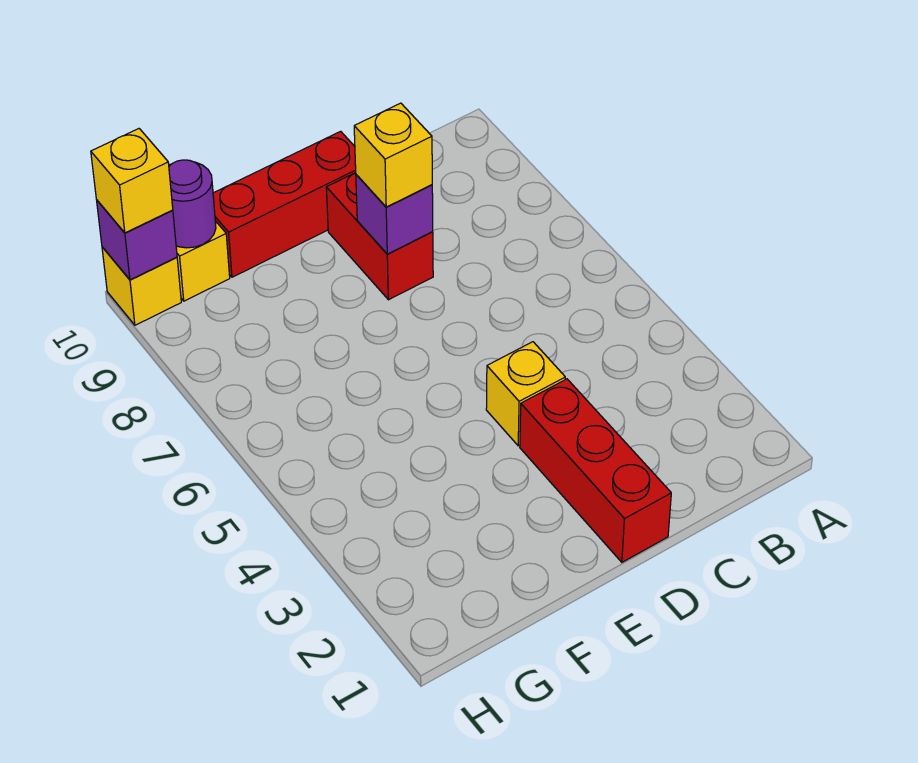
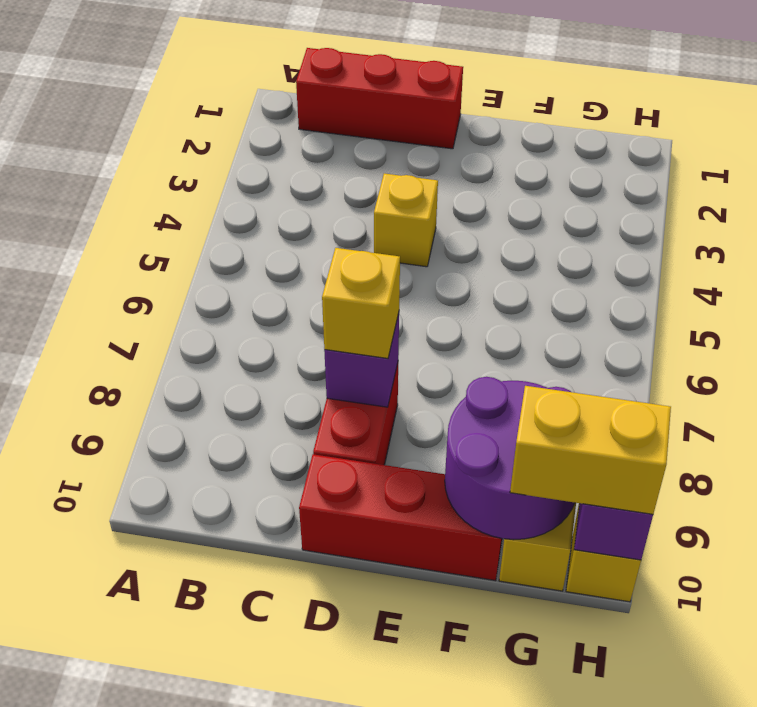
red brick D1:D3 level 1 -> red brick B1:D1 level 1
purple round brick G10 level 2 -> purple round brick F9:G10 level 2
yellow brick H10 level 3 -> yellow brick G10:H10 level 3

